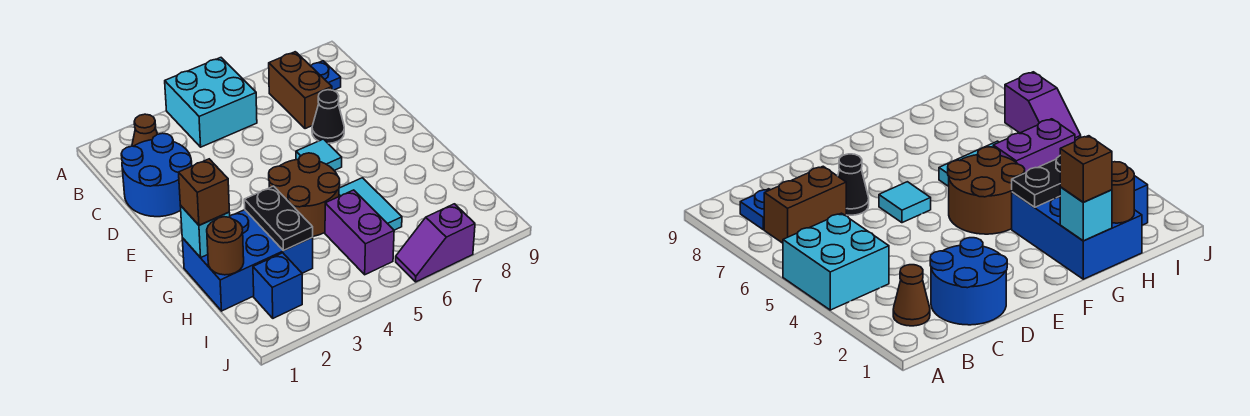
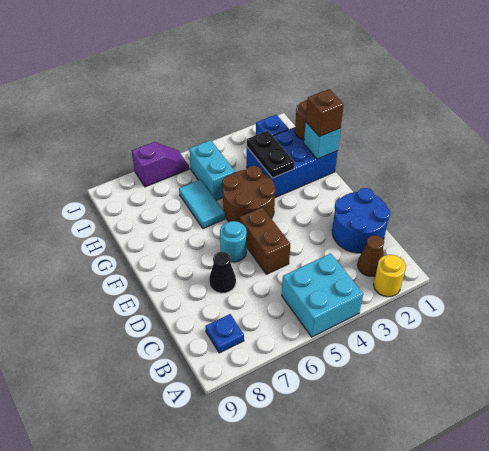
none -> yellow round brick A2 level 1
brown brick B7:C7 level 1 -> brown brick D5:E5 level 1
cyan tile E6 level 1 -> cyan round brick E6 level 1
purple brick H5:I5 level 1 -> cyan brick H5:I5 level 1

